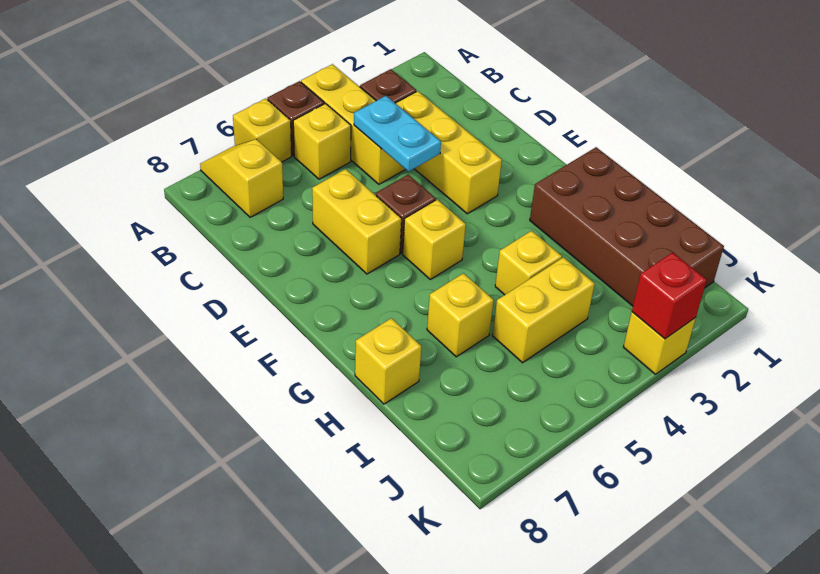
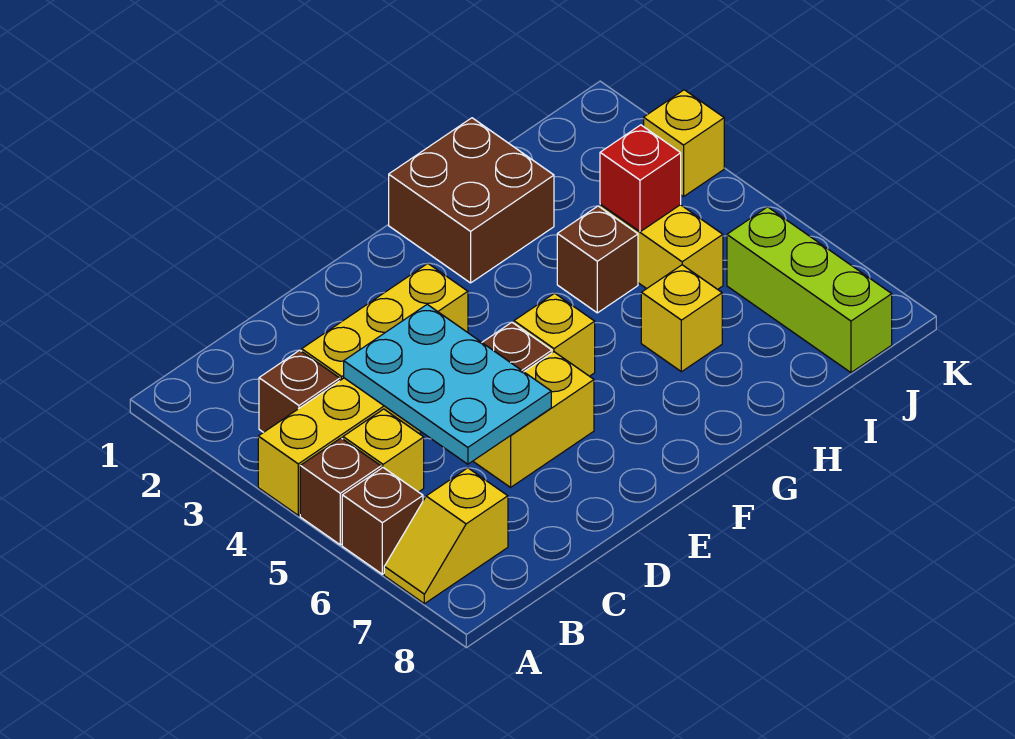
yellow brick A6 level 1 -> brown brick A6 level 1
cyan plate C4:D4 level 2 -> cyan plate C4:D6 level 2
brown brick G1:J2 level 1 -> brown brick G1:H2 level 1
yellow brick H4 level 1 -> brown brick H4 level 1
yellow brick H8 level 1 -> none
none -> lime brick J6:J8 level 1
red brick K3 level 2 -> red brick I4 level 2

